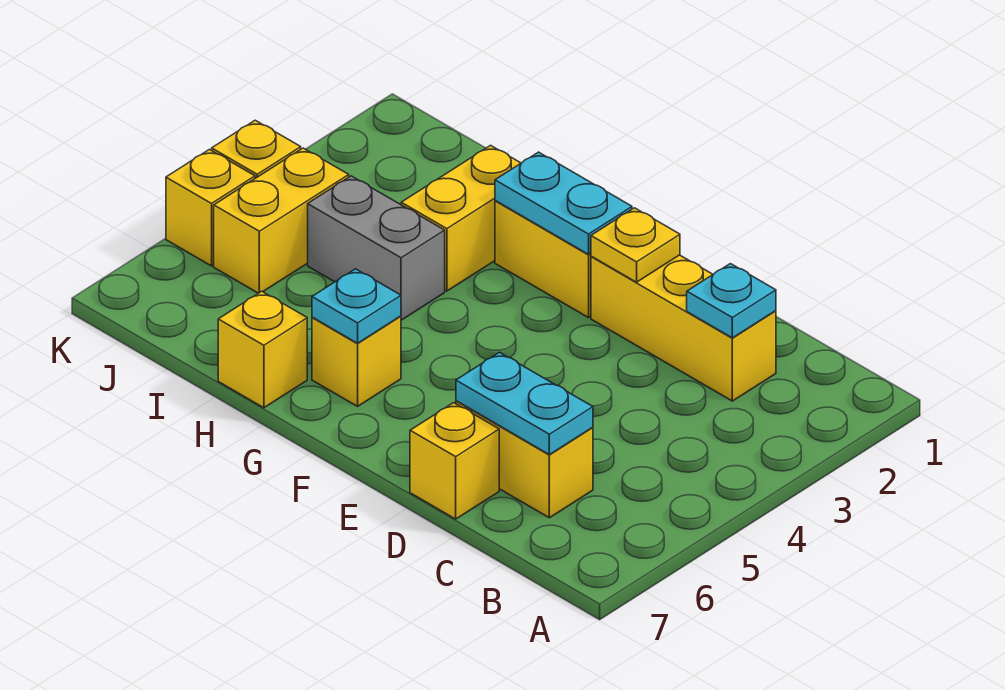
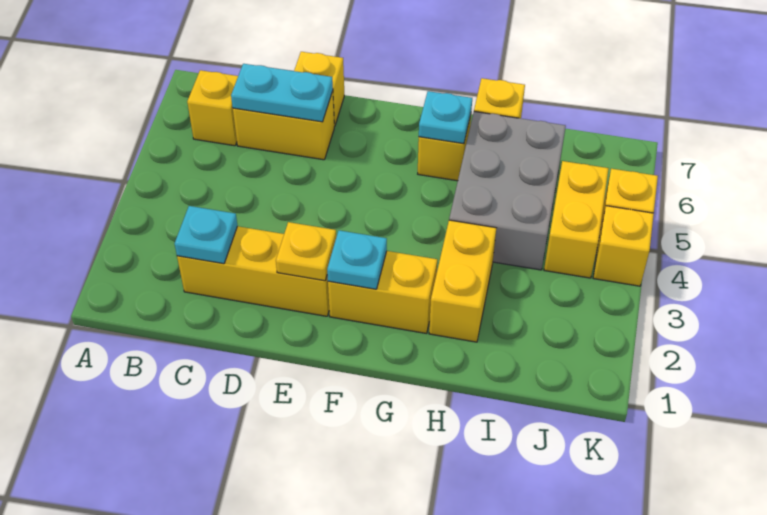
none -> yellow brick B6 level 1
cyan plate F2:G2 level 2 -> cyan plate F2 level 2
grey brick H4:I4 level 1 -> grey brick H4:I6 level 1

